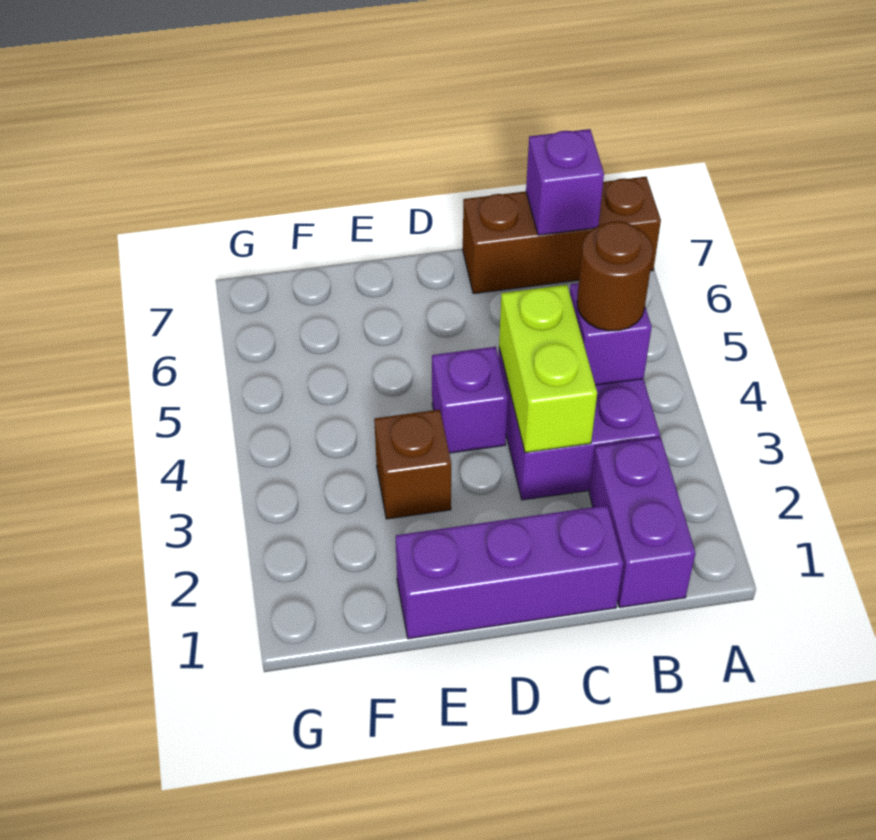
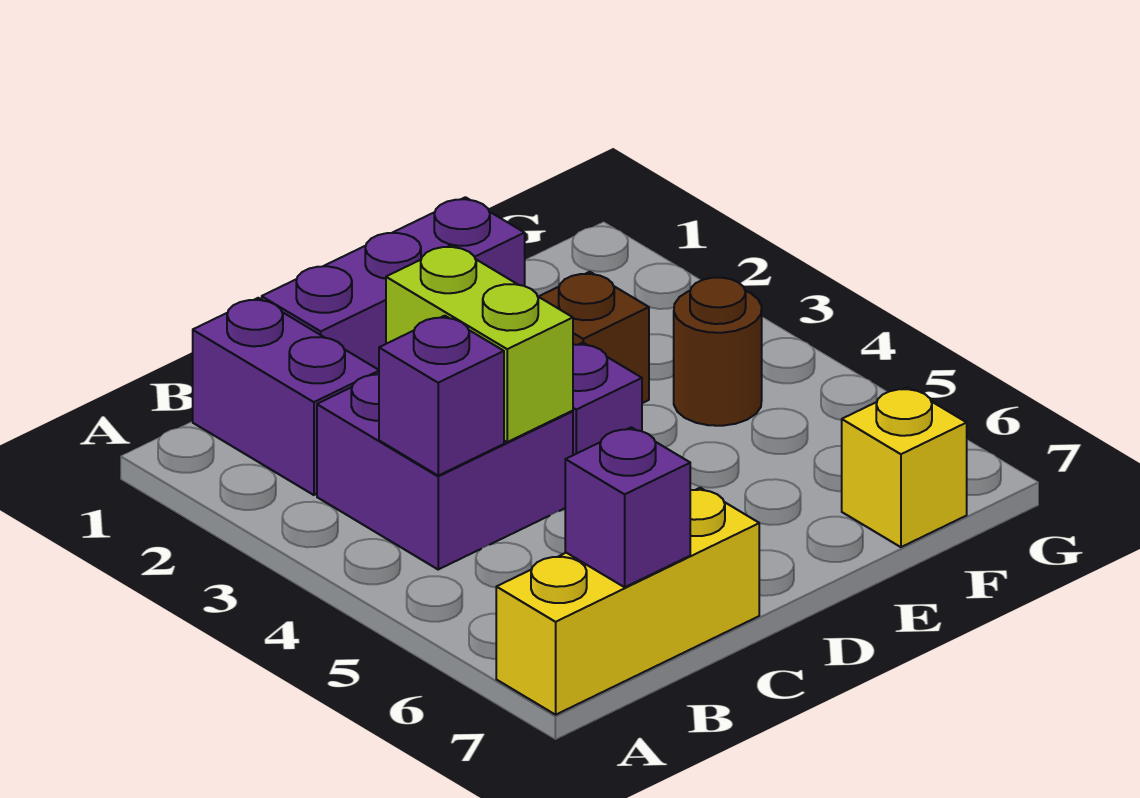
brown brick A7:C7 level 1 -> yellow brick A7:C7 level 1
brown round brick B4 level 3 -> brown round brick F4 level 1
none -> yellow brick F7 level 1

